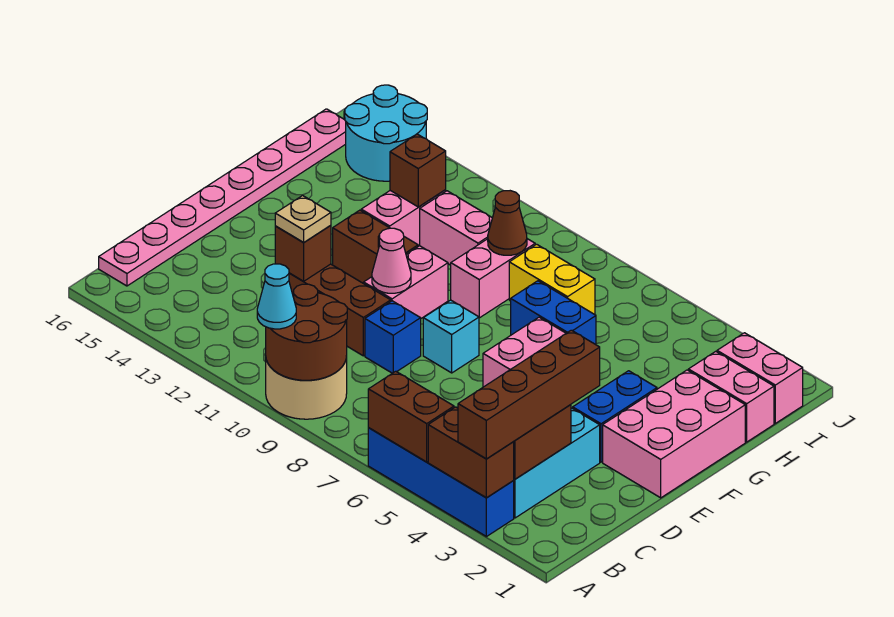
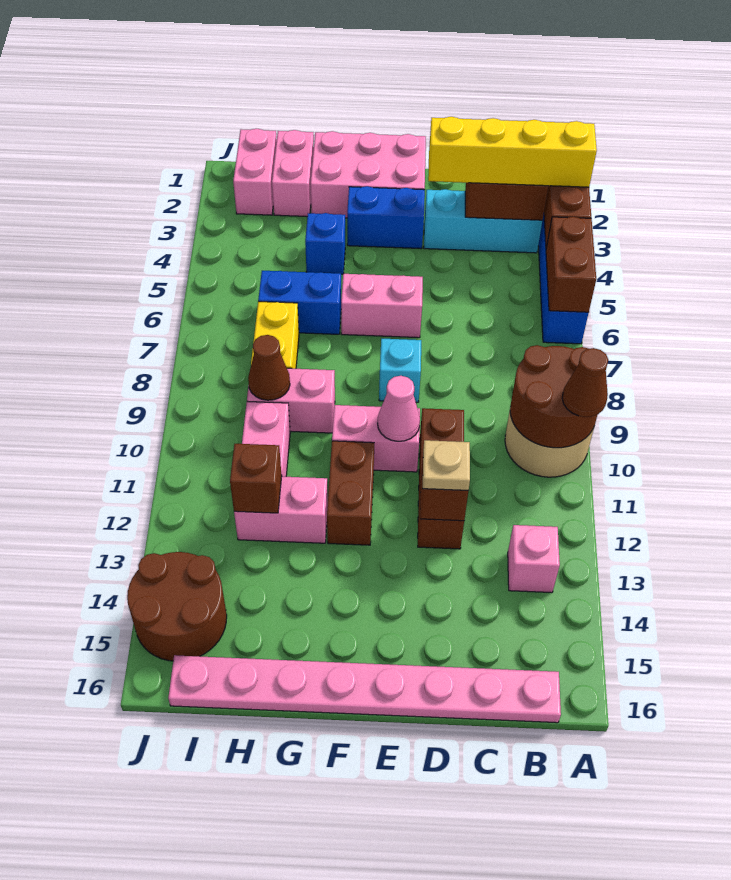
brown brick A3:D3 level 3 -> yellow brick A3:D3 level 3
cyan cone A10 level 3 -> brown cone A10 level 3
none -> pink brick B13 level 1
blue brick D9 level 1 -> blue brick G4 level 1
blue brick G6:G7 level 1 -> blue brick G6:H6 level 1
cyan round brick I14:J15 level 1 -> brown round brick I14:J15 level 1

